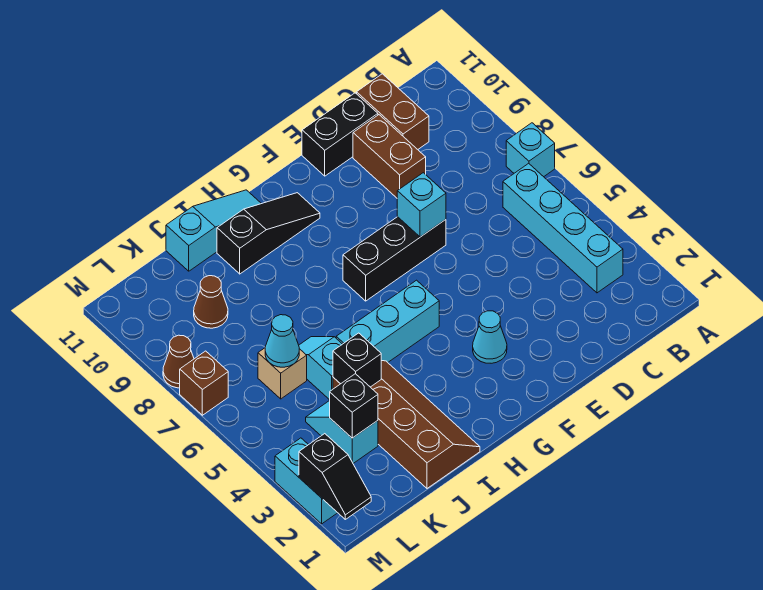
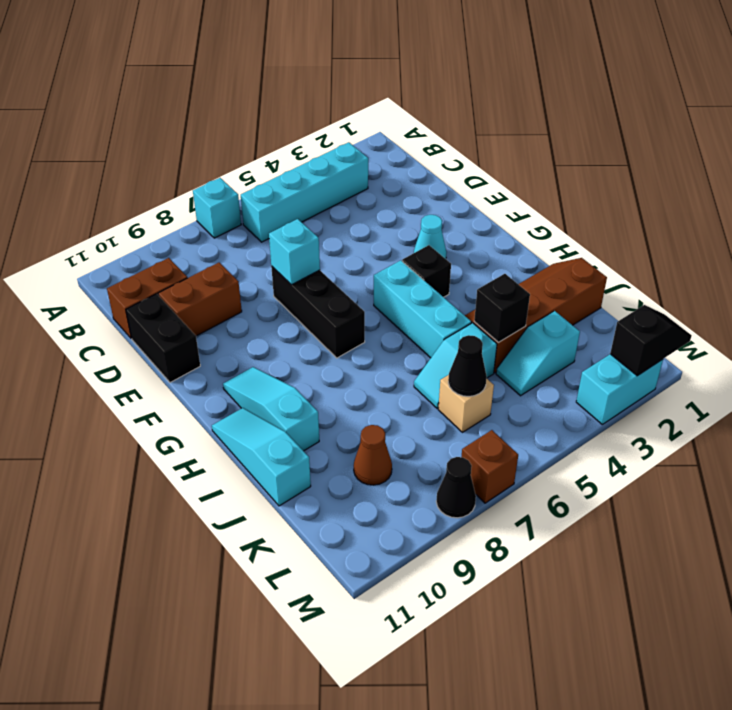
black slope G10:I10 level 1 top I -> cyan slope G10:I10 level 1 top I
black brick K3 level 2 -> black brick G4 level 1
cyan cone K6 level 2 -> black cone K6 level 2
brown cone M8 level 1 -> black cone M8 level 1

